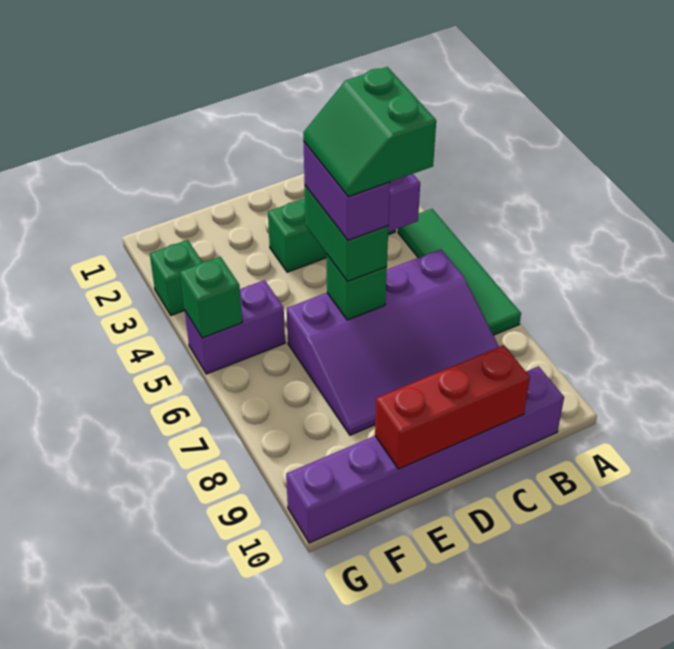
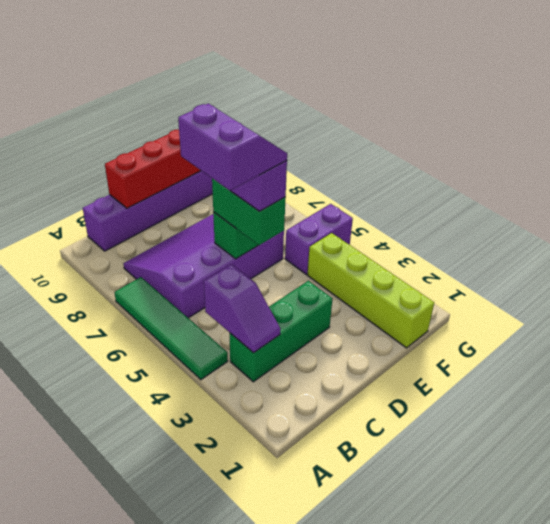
green slope C5:D6 level 5 top C -> purple slope C5:D6 level 5 top C
none -> lime brick F1:F4 level 1
green brick G3 level 1 -> none
green brick G5 level 2 -> none

